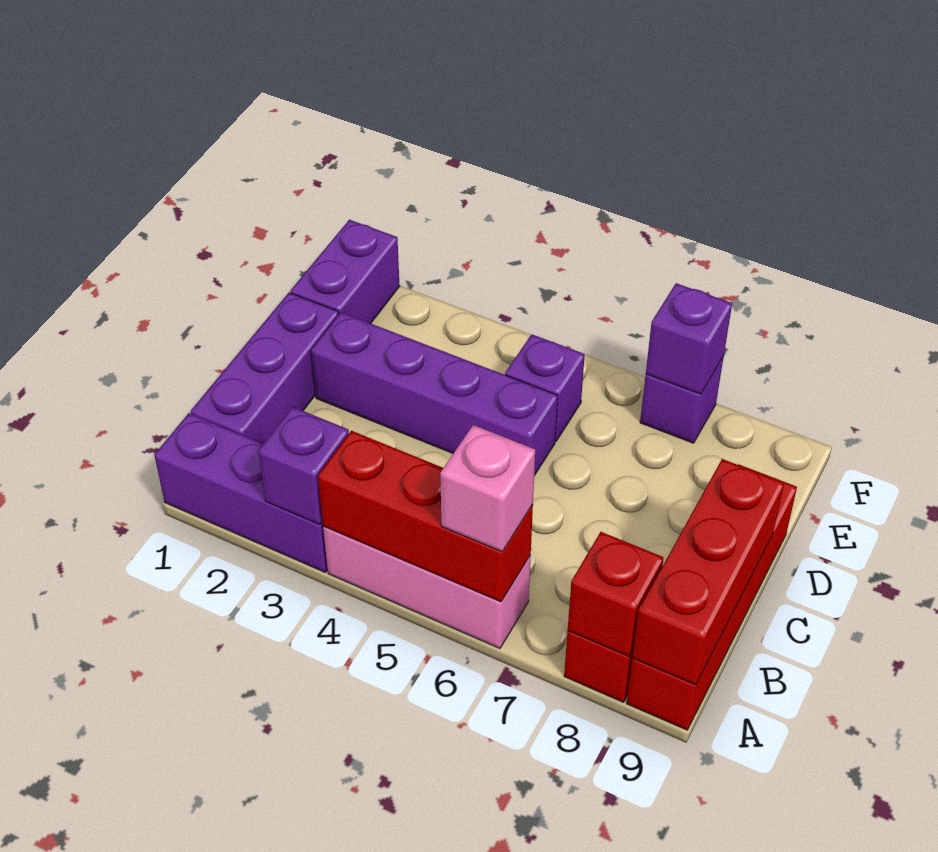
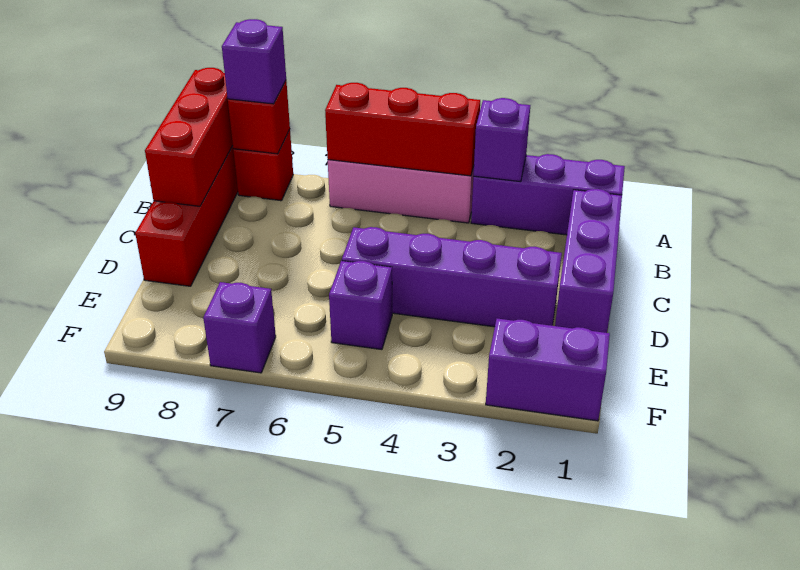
pink brick A6 level 3 -> none
purple brick E1:F1 level 1 -> purple brick F1:F2 level 1
purple brick F7 level 2 -> purple brick A8 level 3

